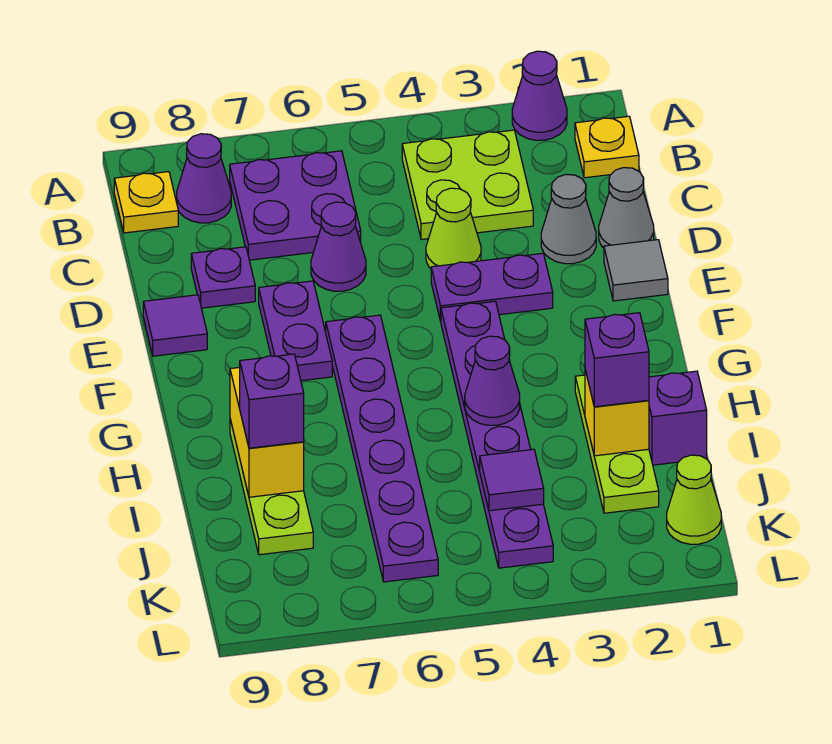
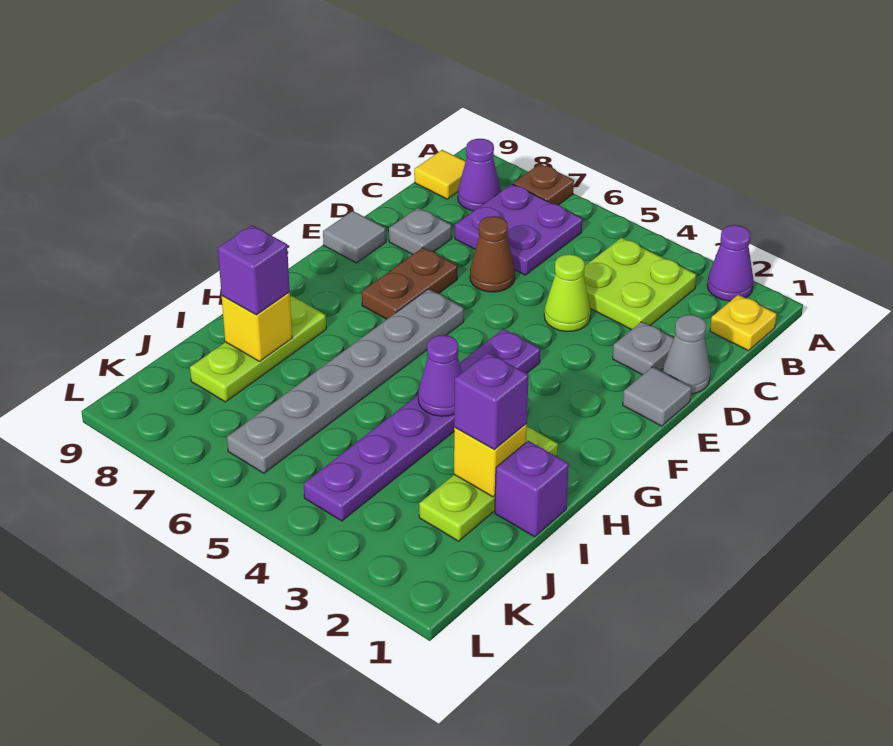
none -> brown plate A7 level 1
yellow plate B9 level 1 -> yellow tile B9 level 1
grey cone D2 level 1 -> grey plate D2 level 1
purple cone D6 level 1 -> brown cone D6 level 1
purple plate D8 level 1 -> grey plate D8 level 1
purple plate E3:E4 level 1 -> none
purple plate E7:F7 level 1 -> brown plate E7:F7 level 1
purple tile E9 level 1 -> grey tile E9 level 1
purple plate F6:K6 level 1 -> grey plate F6:K6 level 1
yellow brick H8:I8 level 2 -> yellow brick I8 level 2
purple tile J4 level 2 -> none
lime cone K1 level 1 -> none

